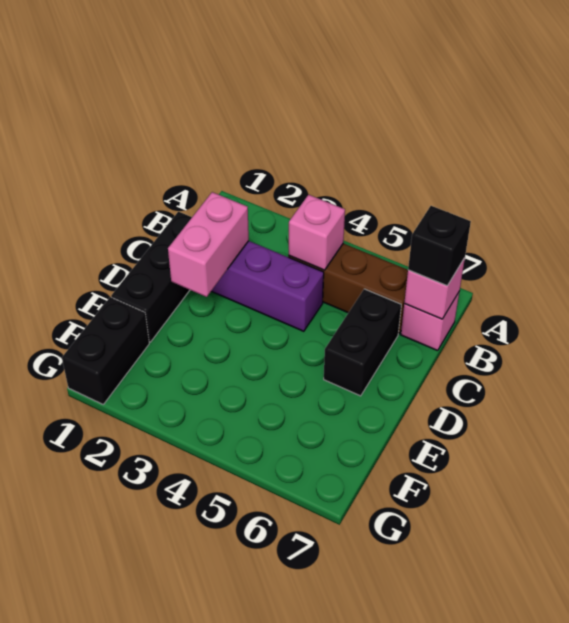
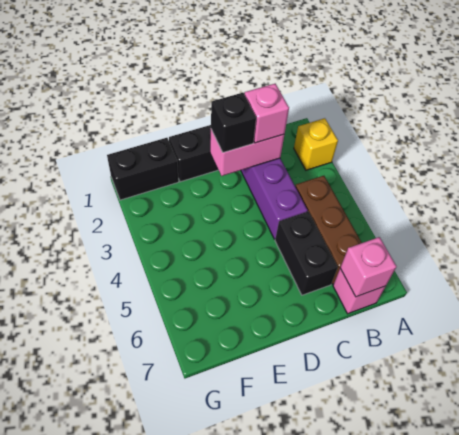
none -> yellow brick A2 level 1
pink brick B4 level 2 -> pink brick C2 level 3
black brick B7 level 3 -> black brick D2 level 3
black brick C6:D6 level 1 -> black brick C5:C6 level 1

